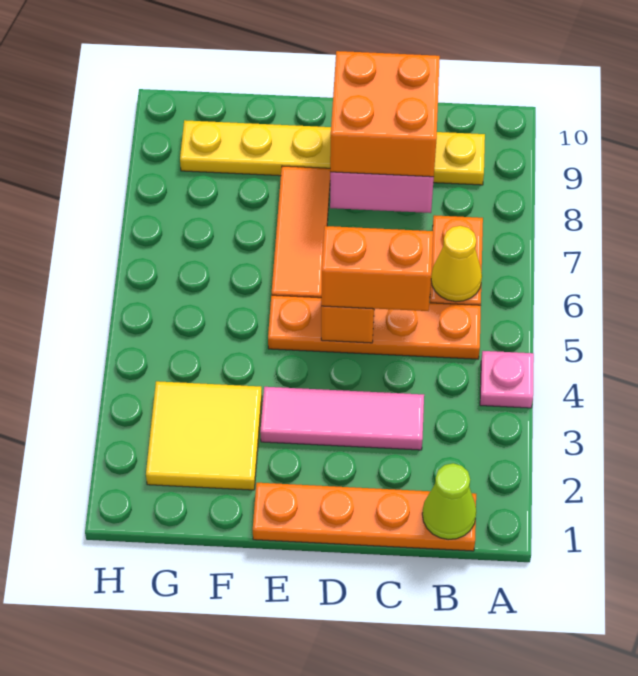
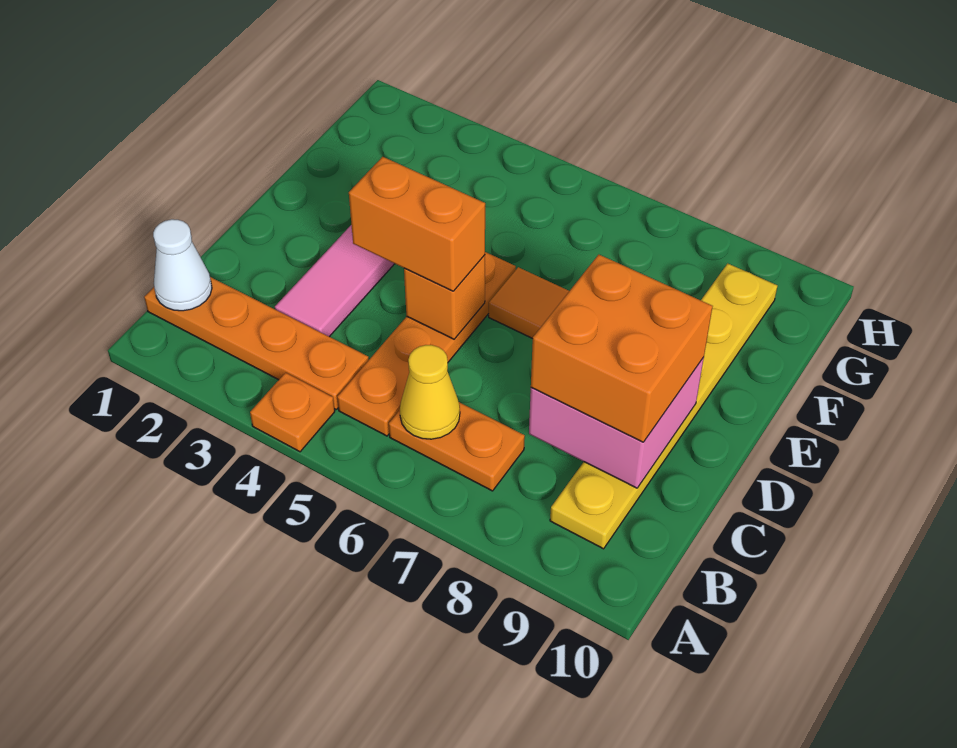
pink plate A4 level 1 -> orange plate A4 level 1
orange plate B1:E1 level 1 -> orange plate B1:B4 level 1
lime cone B1 level 2 -> white cone B1 level 2
orange brick C5:D5 level 3 -> orange brick D4:D5 level 3
yellow tile F2:G3 level 1 -> none

